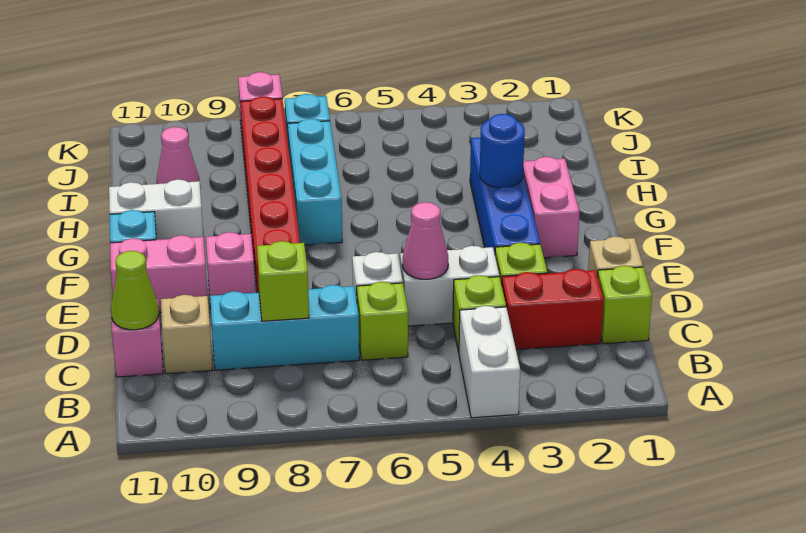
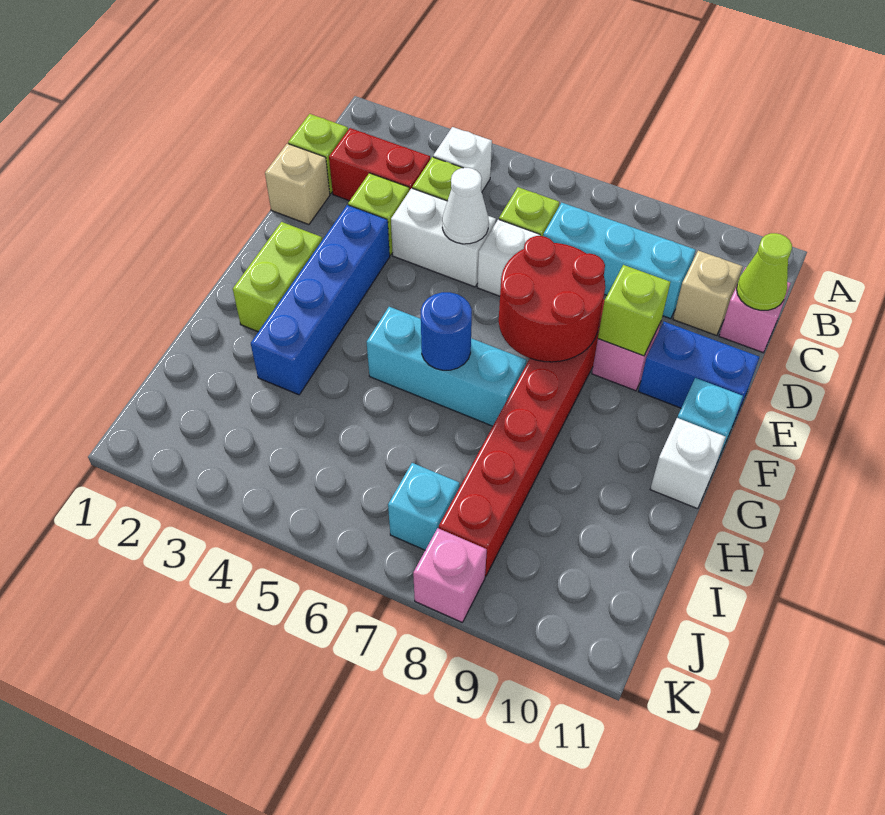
white brick A4:B4 level 1 -> white brick B4 level 1
lime brick C8 level 2 -> lime brick E9 level 2
pink cone D5 level 2 -> white cone D5 level 2
none -> red round brick E7:F8 level 2
pink brick E10:E11 level 1 -> blue brick E10:E11 level 1
pink brick F2:G2 level 1 -> lime brick F2:G2 level 1
blue round brick G3 level 2 -> blue round brick G6 level 2
cyan brick G7:I7 level 1 -> cyan brick G5:G7 level 1
white brick G10:G11 level 1 -> white brick G11 level 1
pink cone I10 level 1 -> none

